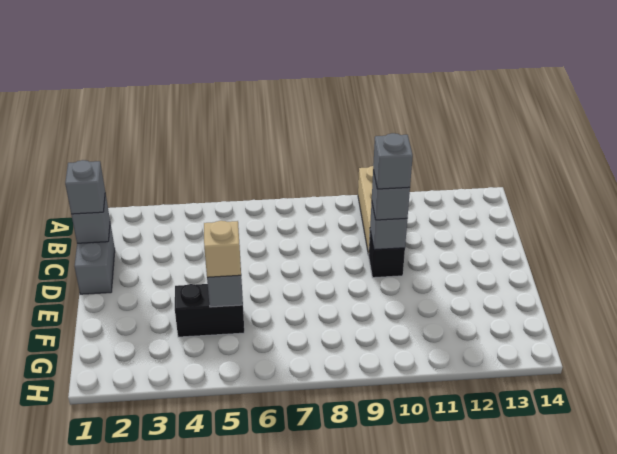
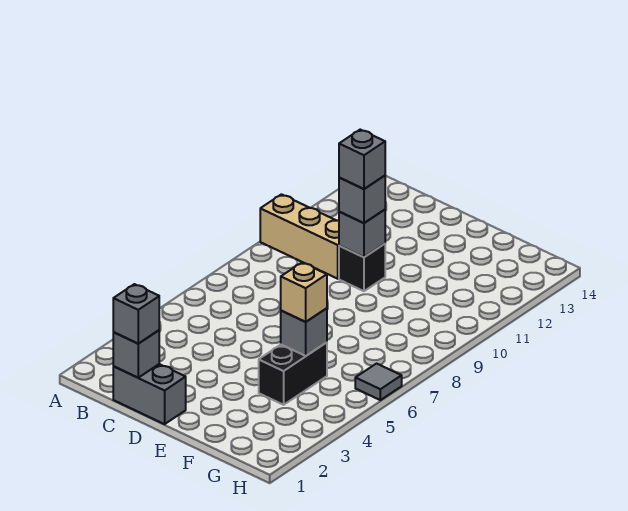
none -> grey tile H6 level 1

